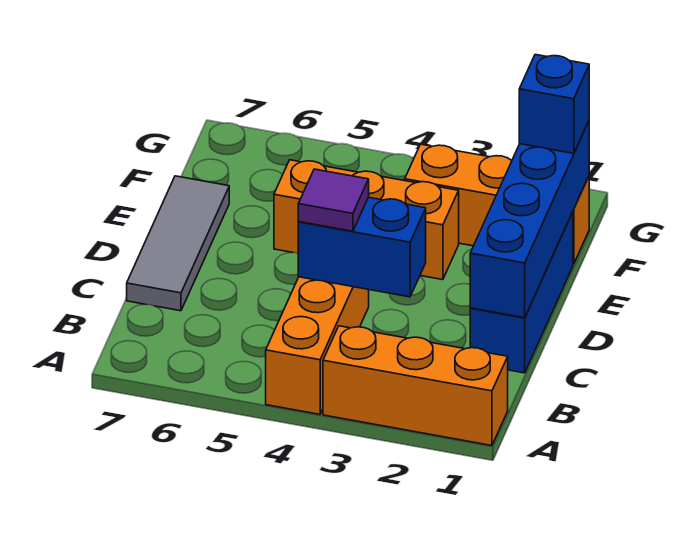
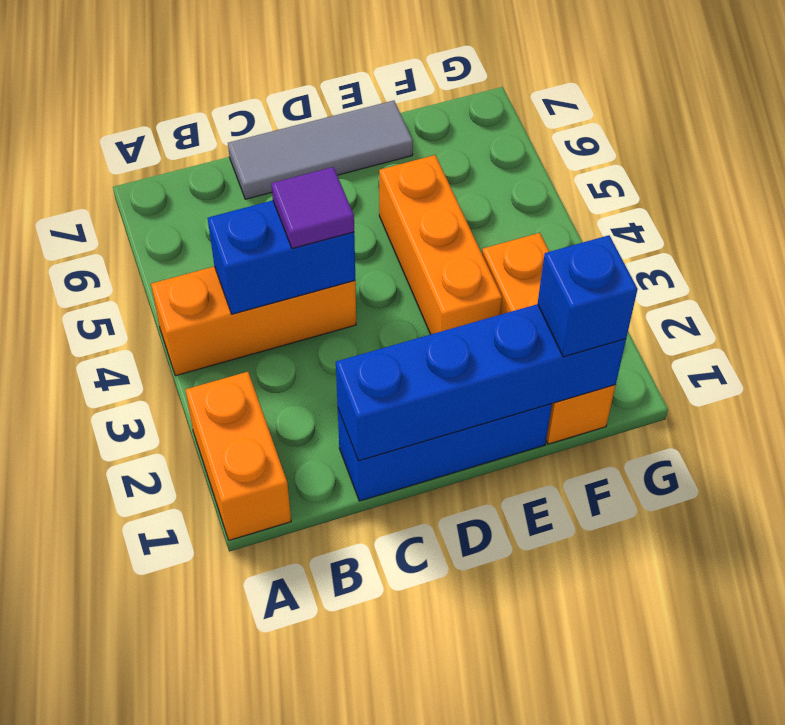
orange brick A1:A3 level 1 -> orange brick A1:A2 level 1
blue brick C3:C4 level 2 -> blue brick B4:C4 level 2

